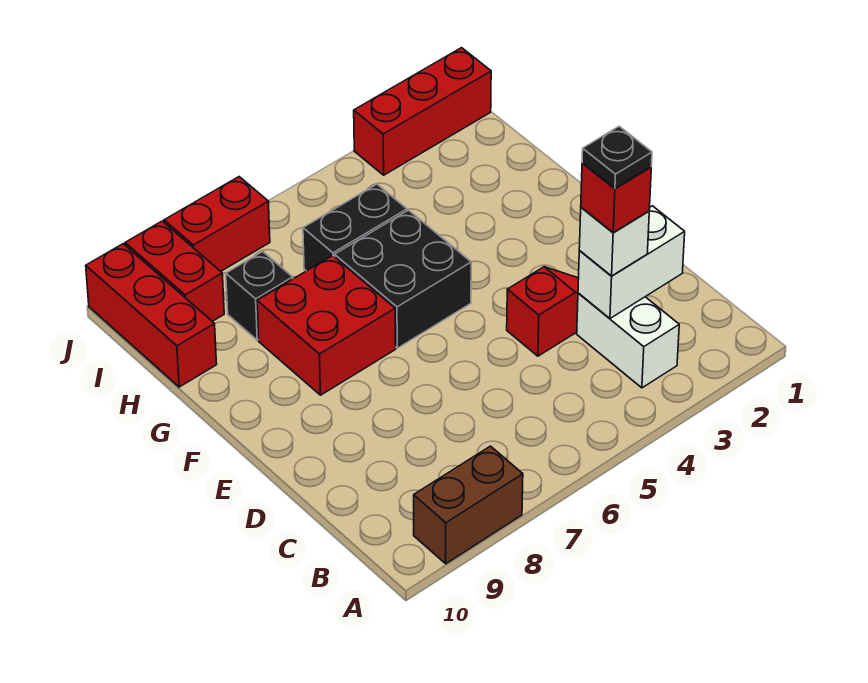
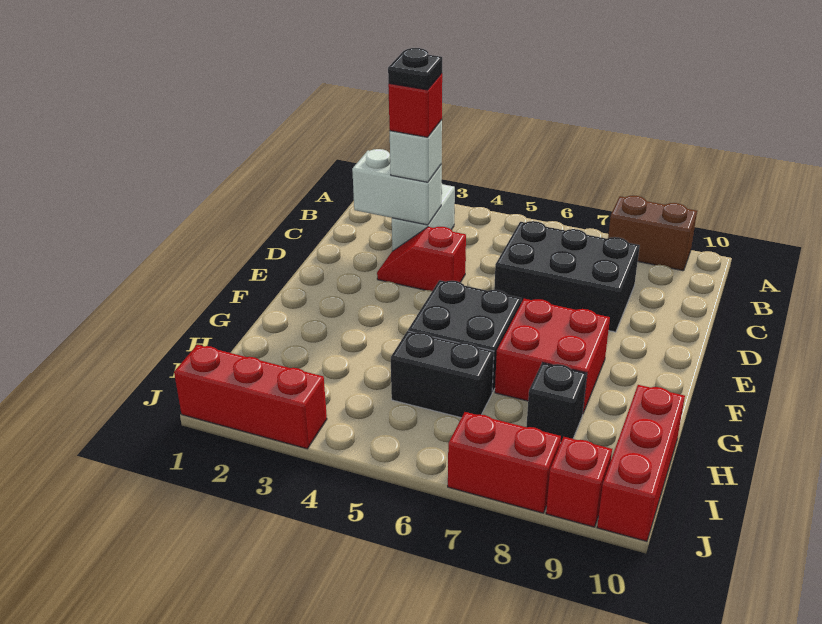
none -> black brick C6:D8 level 1
red brick I9:J9 level 1 -> red brick J9 level 1

